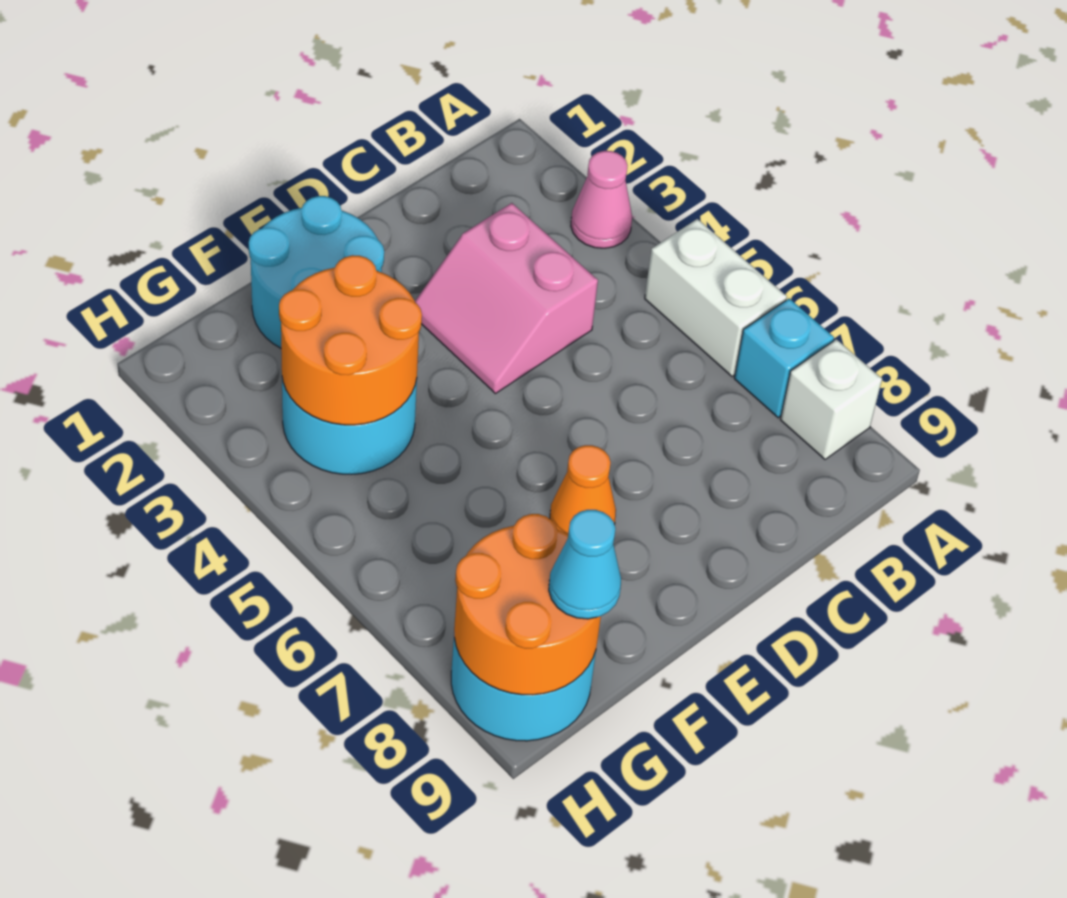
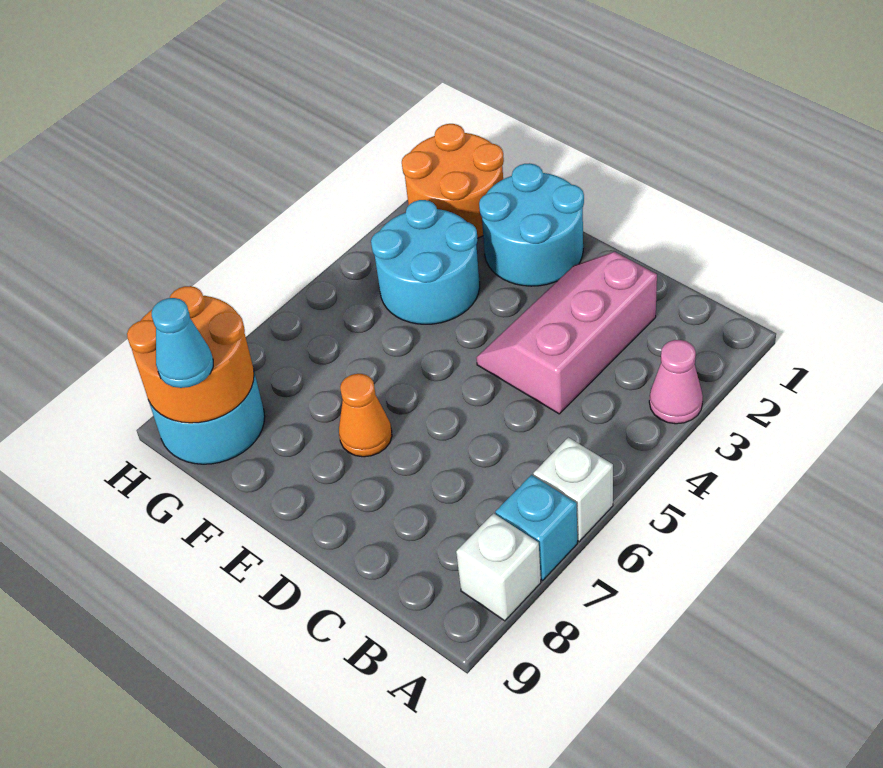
white brick A5:A6 level 1 -> white brick A6 level 1
pink slope C3:D4 level 1 top C -> pink slope C2:D4 level 1 top C
orange round brick F3:G4 level 2 -> orange round brick G1:H2 level 1

